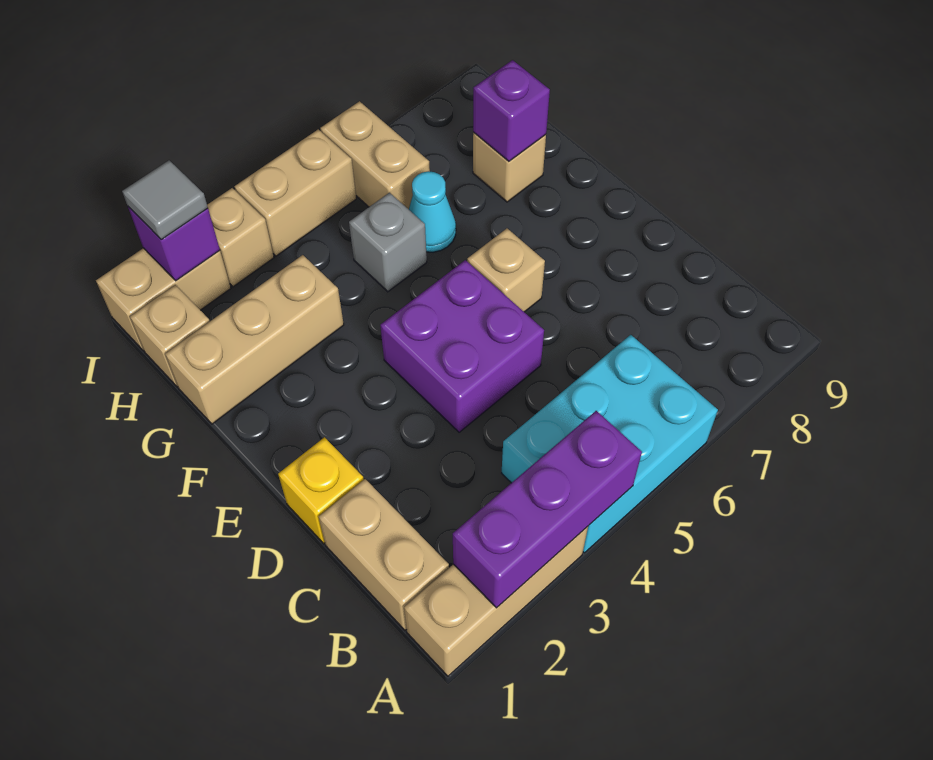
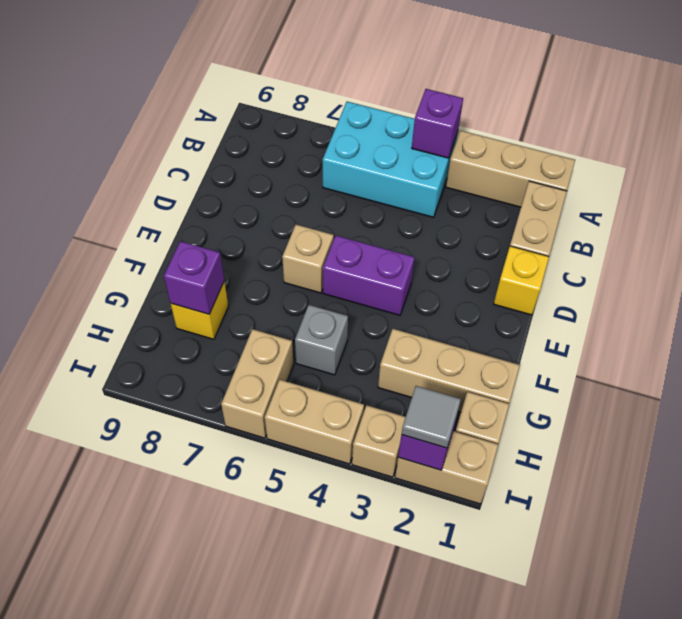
purple brick A2:A4 level 2 -> purple brick A4 level 2
purple brick D4:E5 level 1 -> purple brick E4:E5 level 1
cyan cone G6 level 1 -> none
tan brick G8 level 1 -> yellow brick G8 level 1

